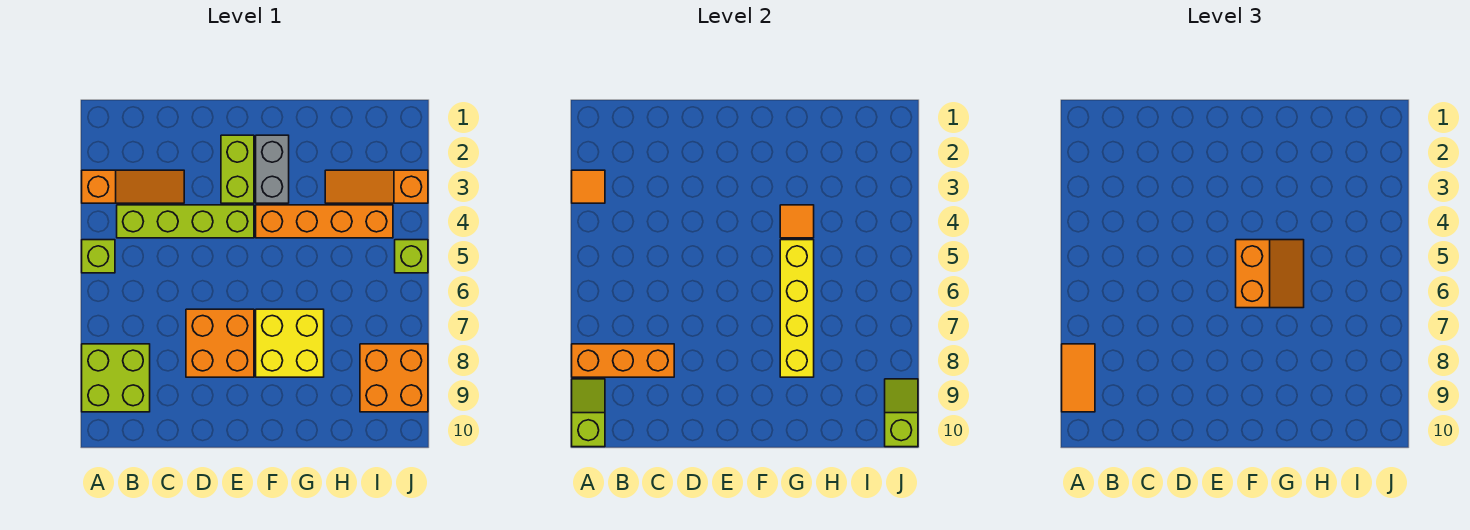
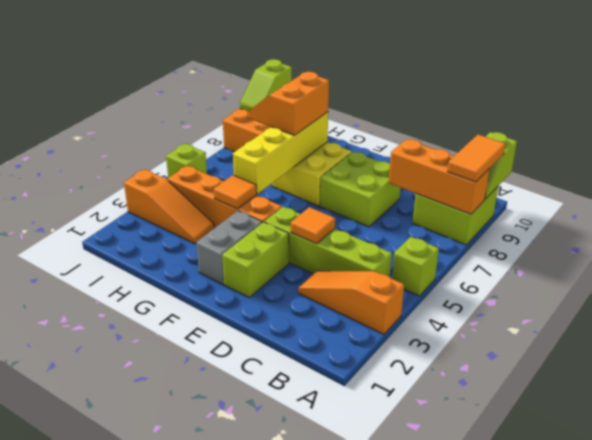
orange tile A3 level 2 -> orange tile D4 level 2
orange brick D7:E8 level 1 -> lime brick D7:E8 level 1
orange slope F5:G6 level 3 top F -> orange slope G7:H8 level 3 top G

